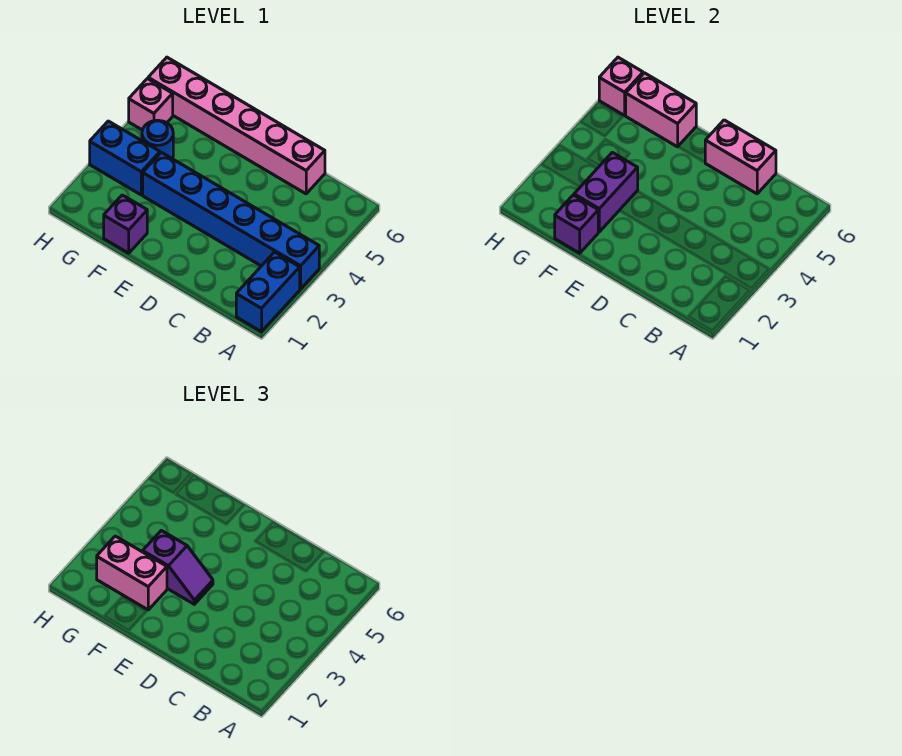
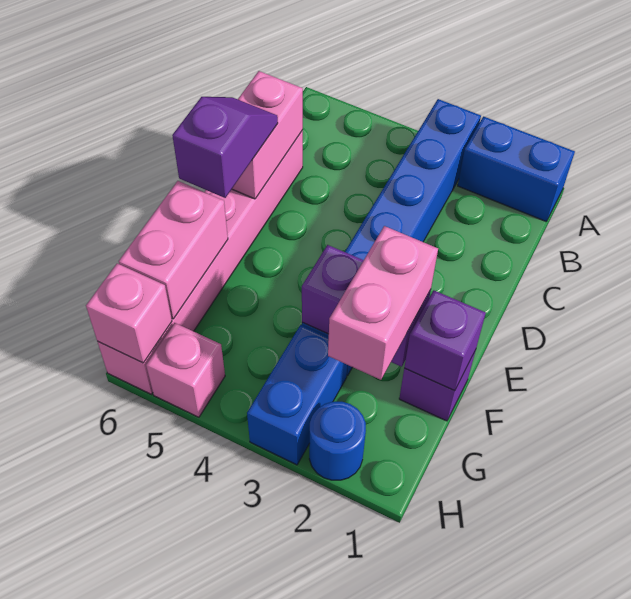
purple slope E3:F3 level 3 top F -> purple slope D6:E6 level 3 top E
blue round brick G4 level 1 -> blue round brick H2 level 1

